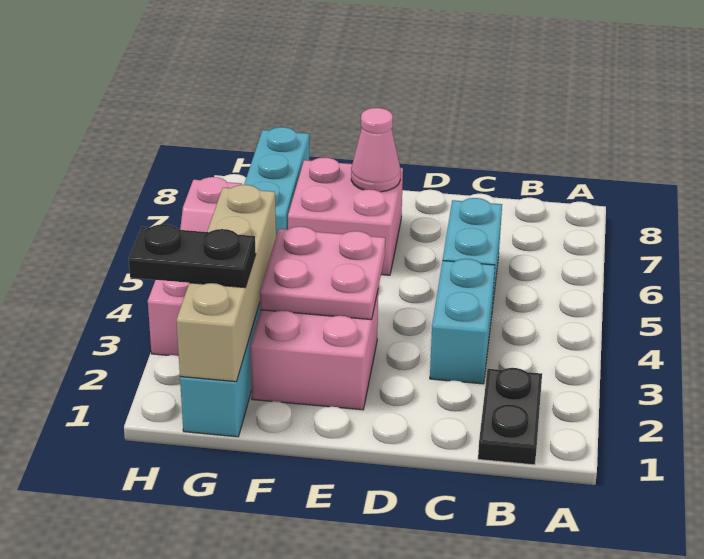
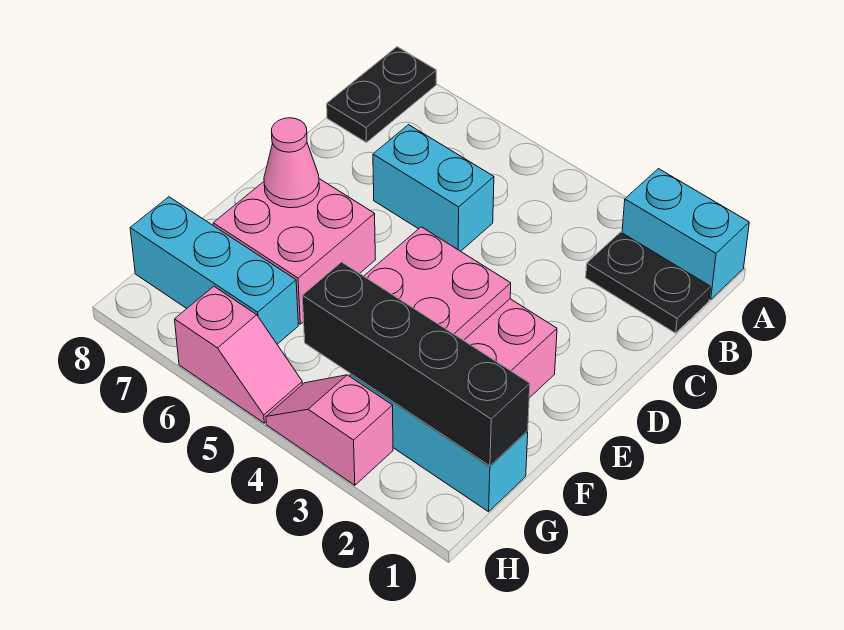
cyan brick C3:C4 level 1 -> cyan brick A1:A2 level 1
tan brick G1:G4 level 2 -> black brick G1:G4 level 2
black plate G2:H2 level 3 -> black plate A8:B8 level 1

